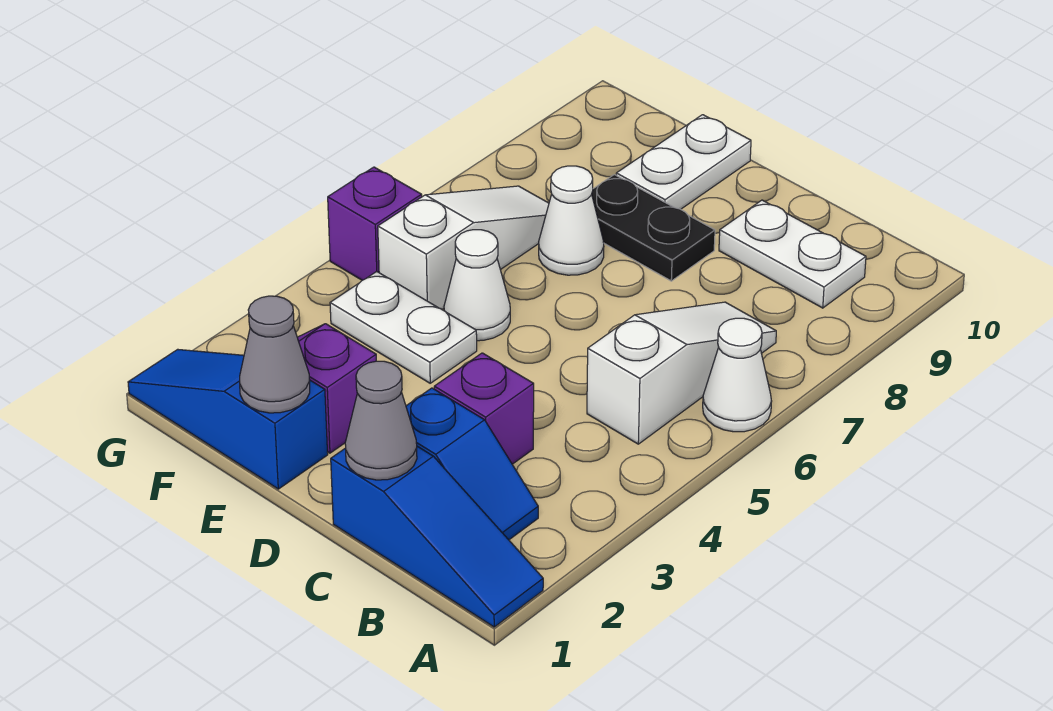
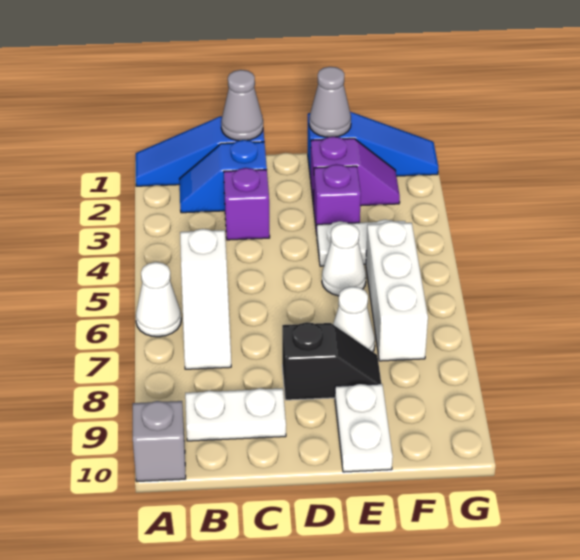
none -> grey brick A10 level 1
black plate D8:E8 level 1 -> black slope D8:E8 level 1 top D
white slope F5:F7 level 1 top 5 -> white brick F5:F7 level 1
purple brick G5 level 1 -> purple brick E3 level 1

